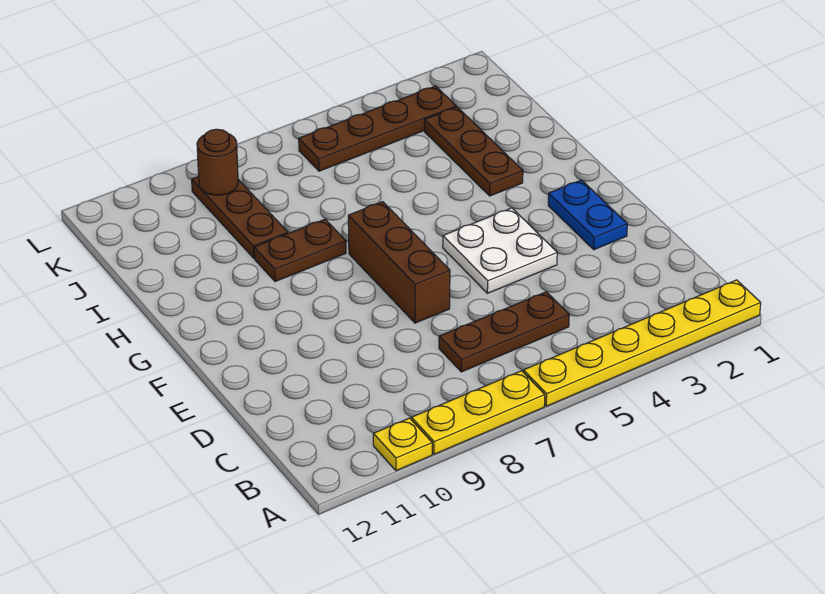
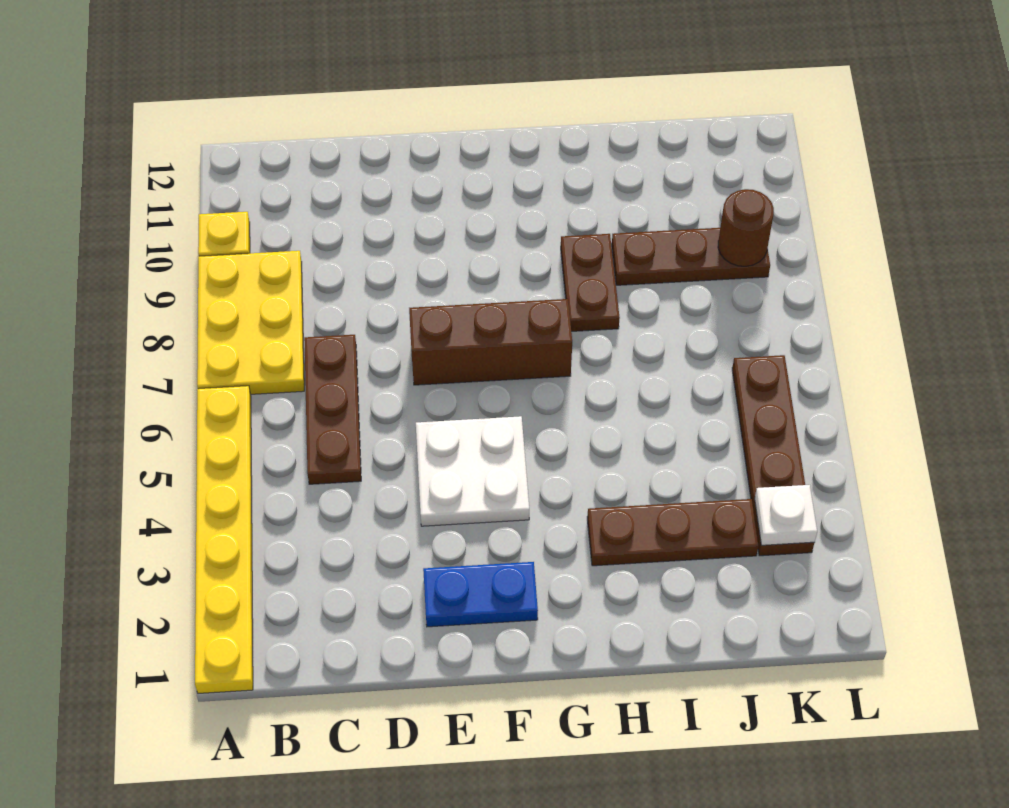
yellow plate A7:A9 level 1 -> yellow plate A7:B9 level 1
none -> white plate K3 level 2

